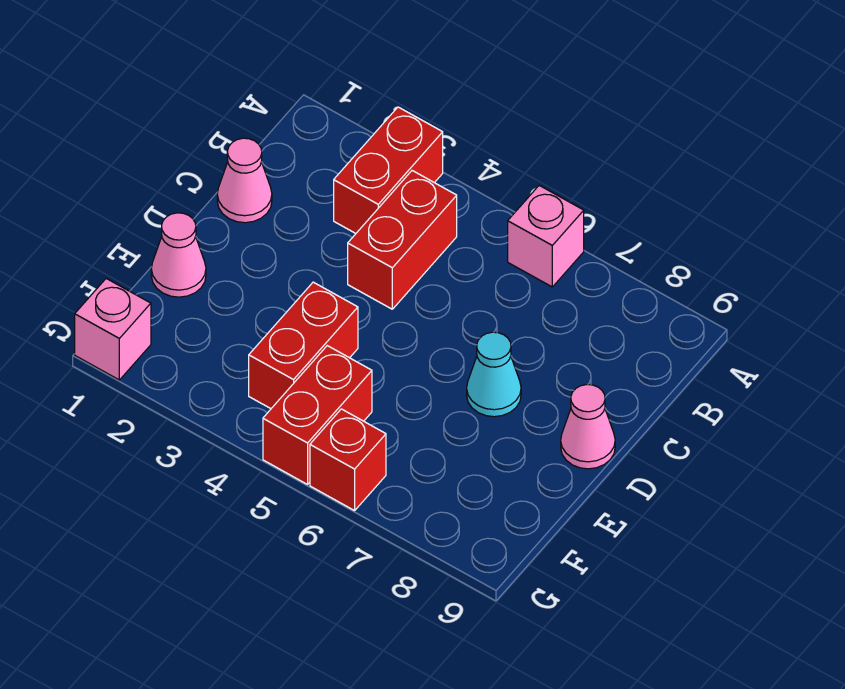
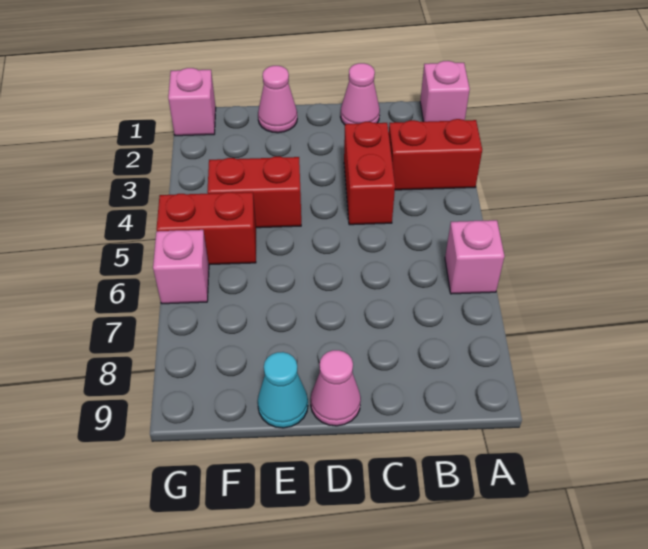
none -> pink brick A1 level 1
red brick B4:C4 level 1 -> red brick C3:C4 level 1
cyan cone D7 level 1 -> cyan cone E9 level 1
red brick G6 level 1 -> pink brick G6 level 1

